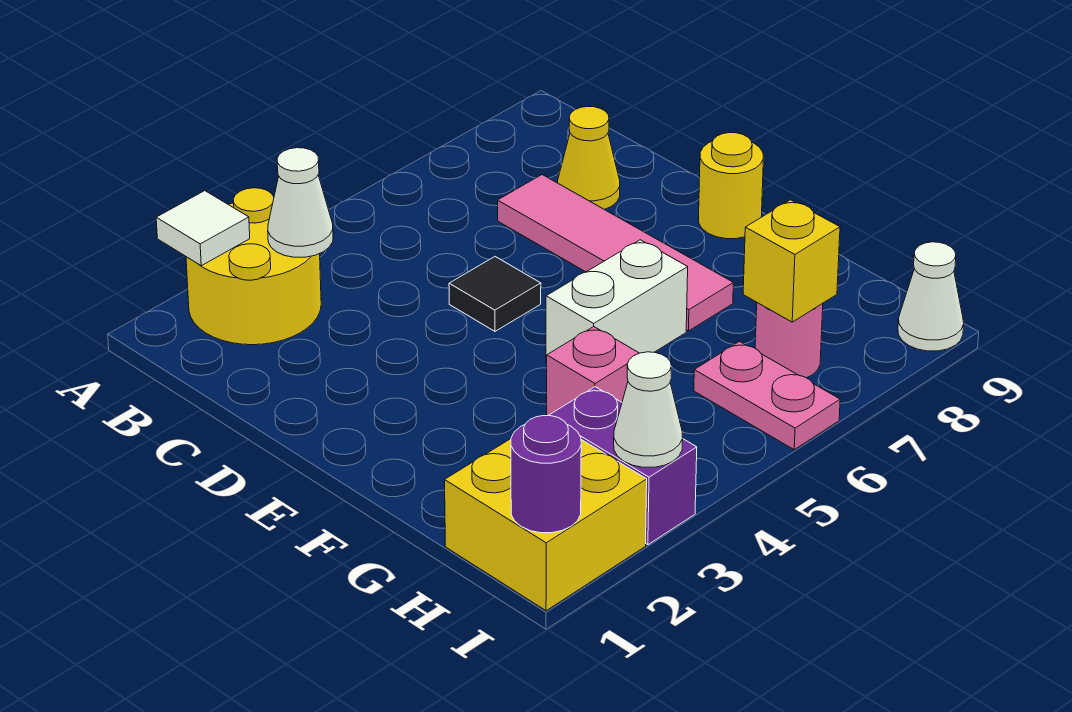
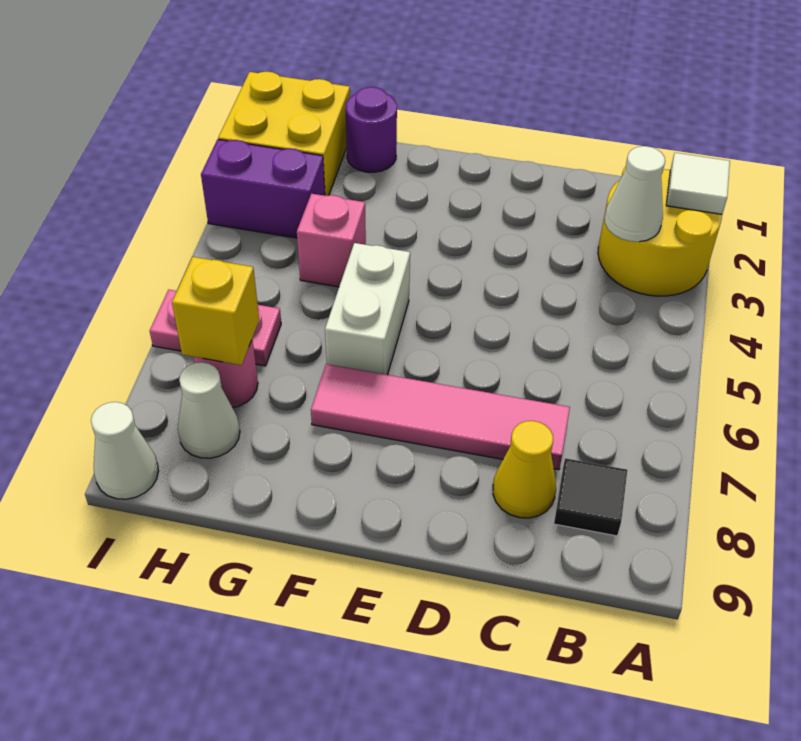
black tile D5 level 1 -> black tile B8 level 1
yellow round brick E9 level 1 -> none
purple round brick I1 level 2 -> purple round brick G1 level 1
white cone I3 level 2 -> white cone H8 level 1

